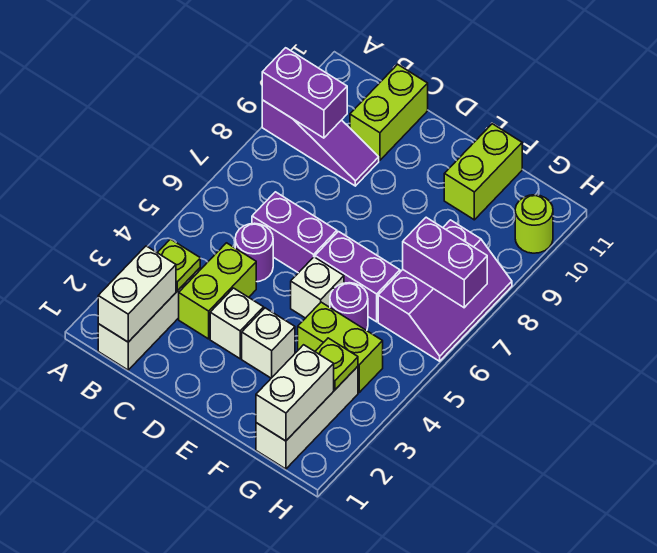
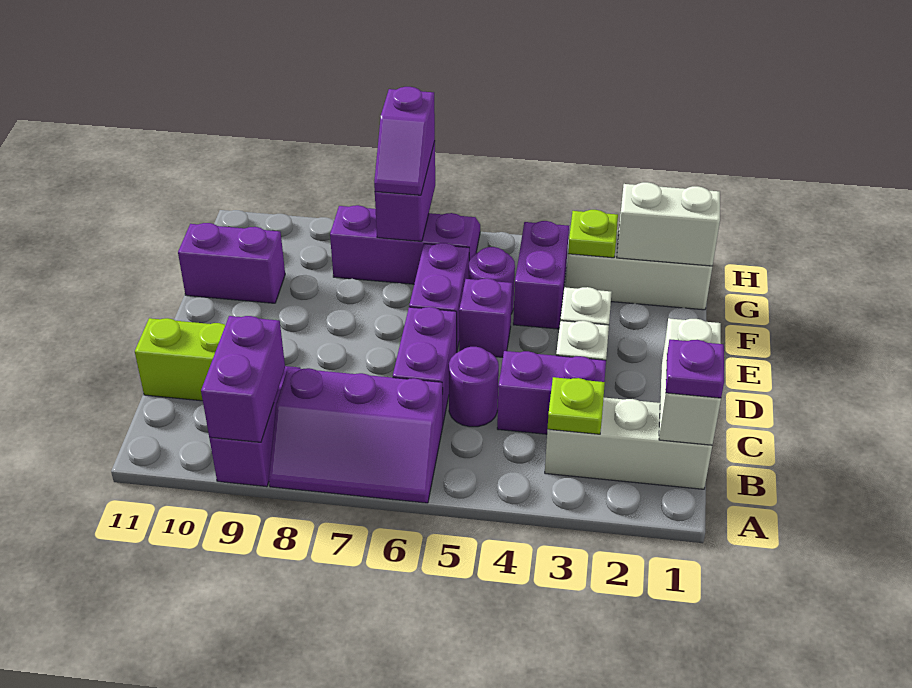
none -> purple slope A6:B8 level 1 top B
white brick B1:B2 level 2 -> white brick B1:C1 level 2
none -> purple plate B1 level 3
lime brick C3:C4 level 1 -> purple brick C3:C4 level 1
white brick E5 level 1 -> purple brick E5 level 1
lime brick F4:G4 level 1 -> purple brick F4:G4 level 1
lime brick F10:F11 level 1 -> purple brick F10:F11 level 1
none -> purple slope G7:H7 level 3 top H
lime round brick H10 level 1 -> none

